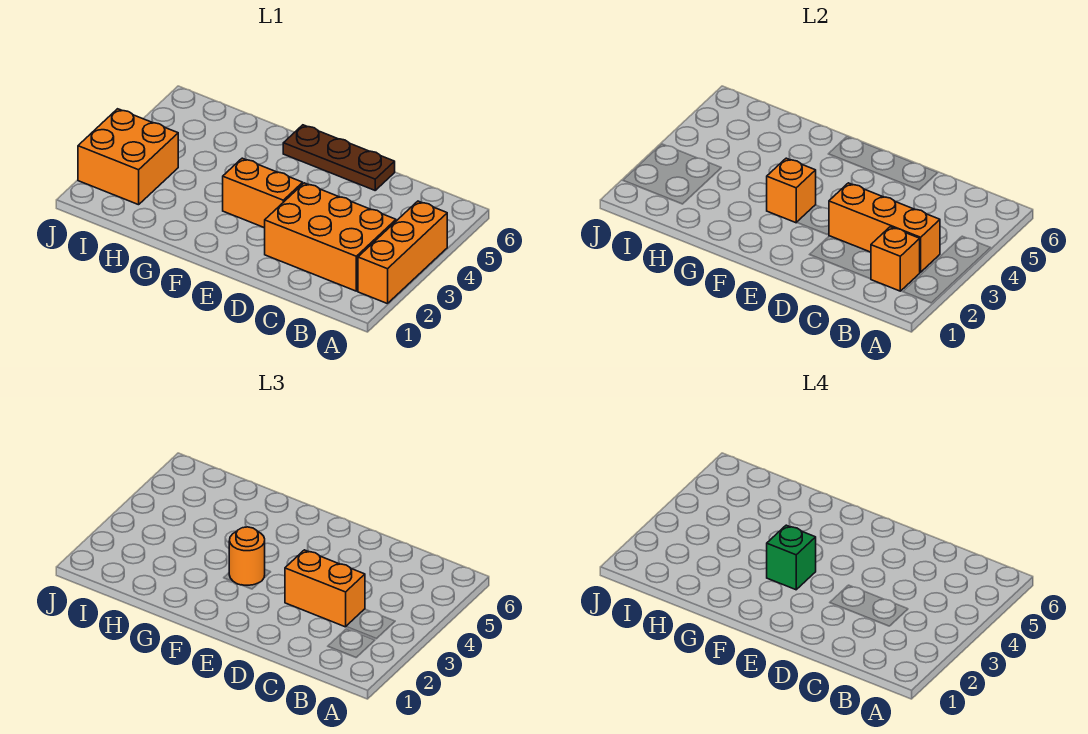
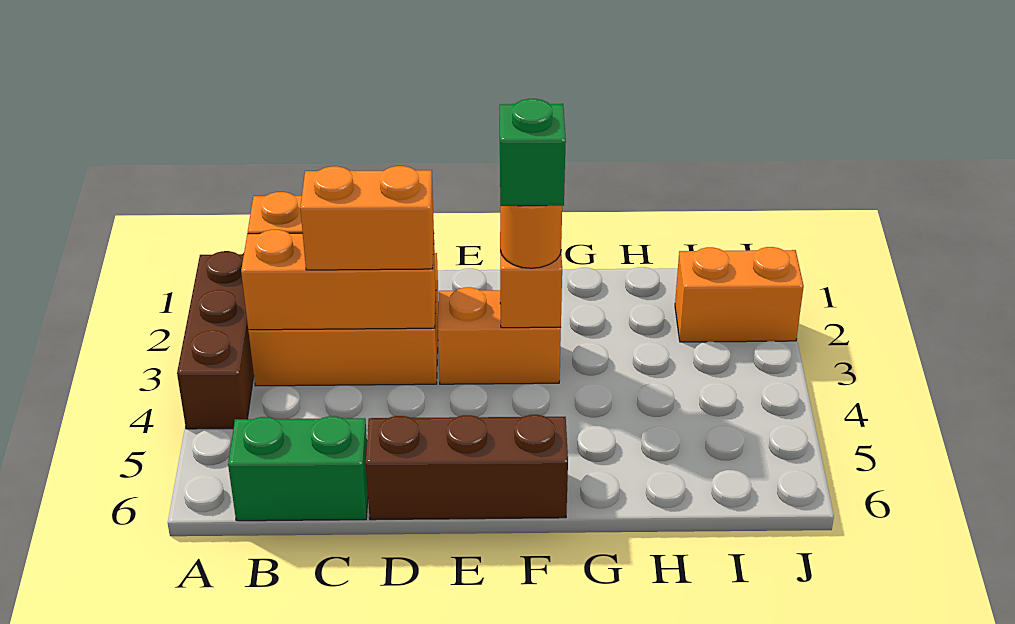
orange brick A2:A4 level 1 -> brown brick A2:A4 level 1
none -> green brick B6:C6 level 1
brown plate D6:F6 level 1 -> brown brick D6:F6 level 1
orange brick I2:J3 level 1 -> orange brick I2:J2 level 1

